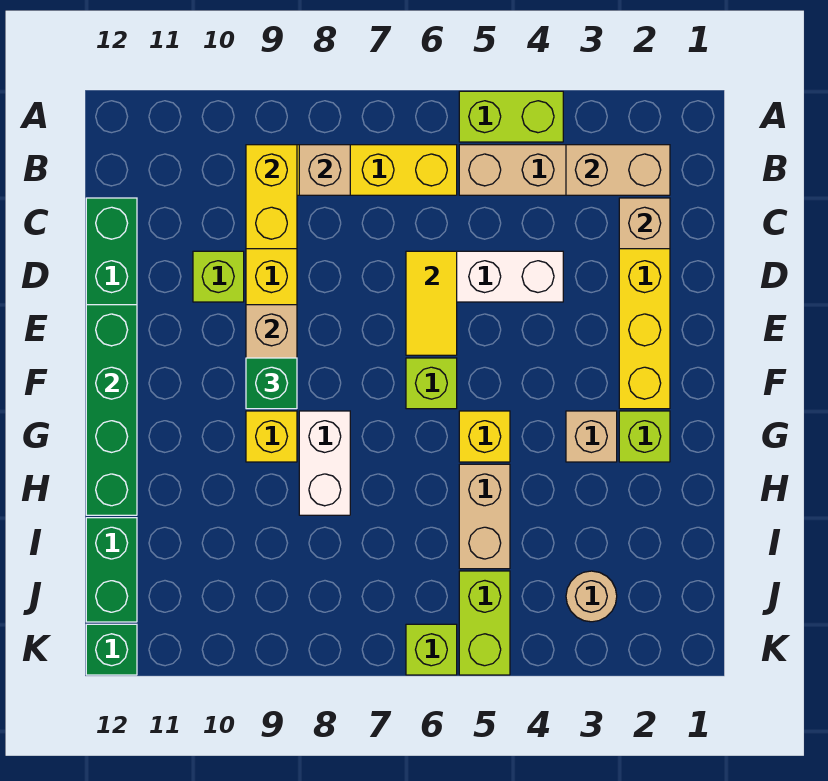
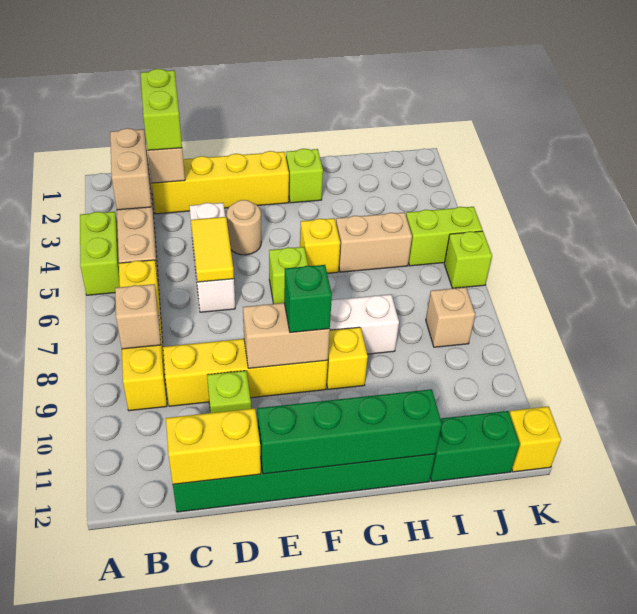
yellow brick B9:C9 level 2 -> yellow brick C12:D12 level 2
none -> lime brick C1:C2 level 3
yellow tile D6:E6 level 2 -> yellow tile D5:D6 level 2
tan brick G3 level 1 -> tan brick J8 level 1
tan round brick J3 level 1 -> tan round brick E4 level 1
green brick K12 level 1 -> yellow brick K12 level 1

